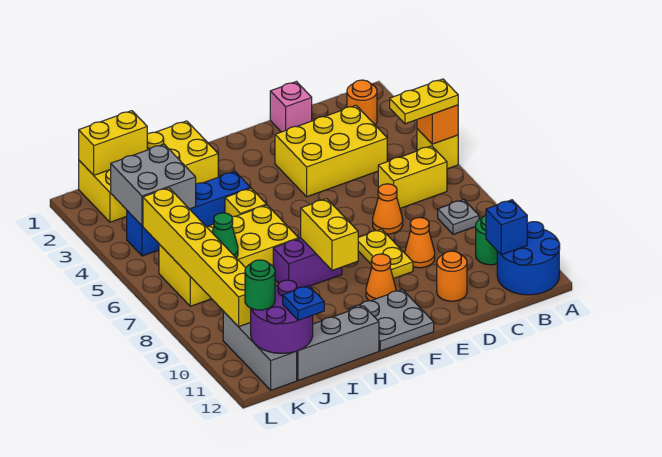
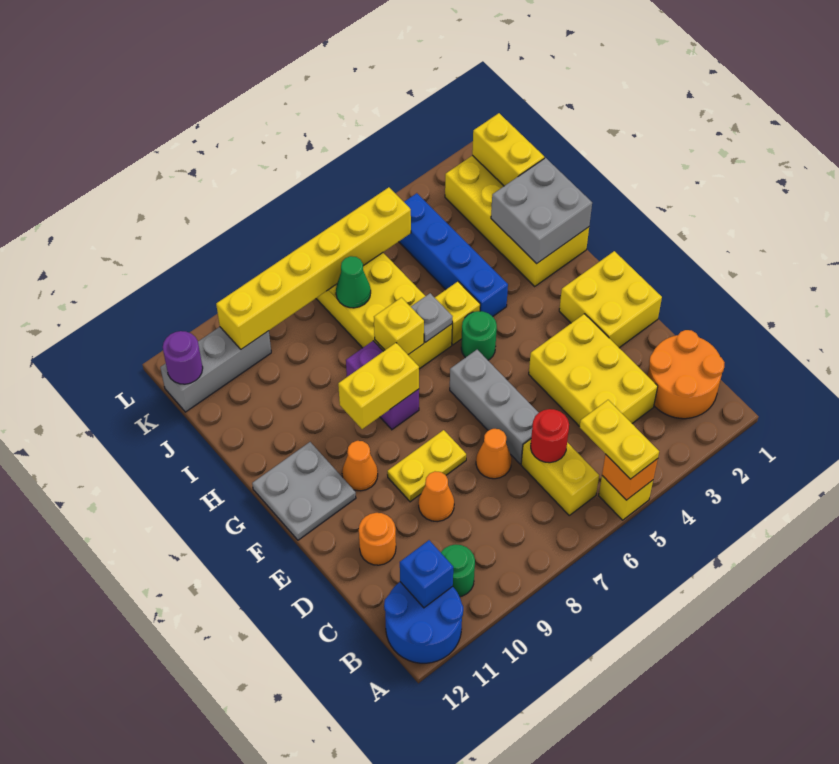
orange round brick B2 level 1 -> orange round brick B1:C2 level 1
grey plate B8 level 1 -> grey plate H6 level 2
none -> red round brick C6 level 2
pink brick D1 level 1 -> none
none -> yellow brick E1:F2 level 1
none -> yellow brick H7 level 2
grey brick H12:J12 level 1 -> grey brick D6:F6 level 1
grey brick J3:K4 level 2 -> grey brick H1:I2 level 2
purple round brick J11:K12 level 2 -> purple round brick K12 level 2
blue plate J12 level 3 -> none
green round brick K11 level 3 -> green round brick G5 level 1

